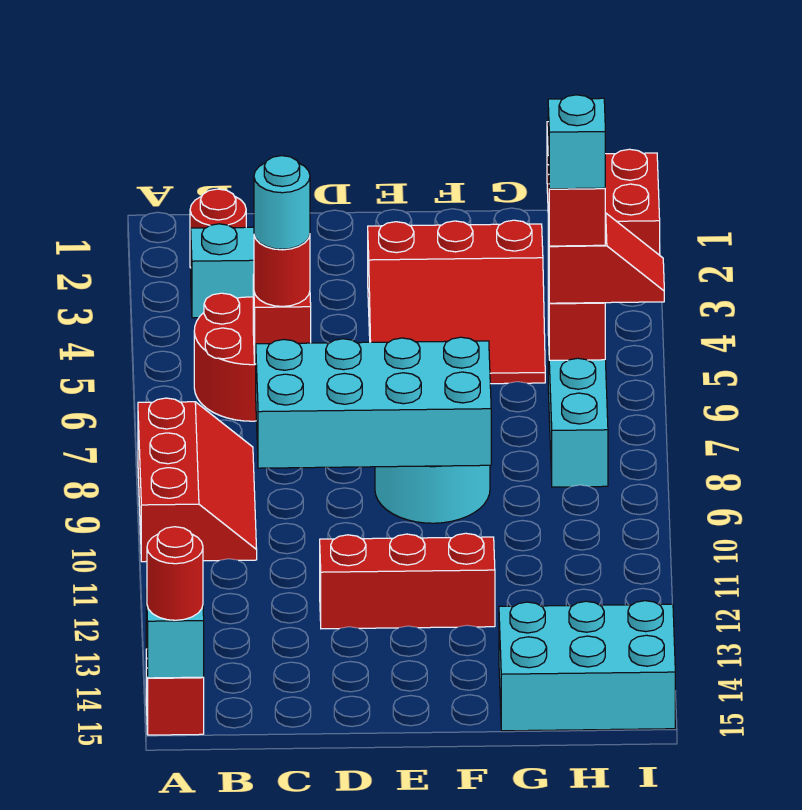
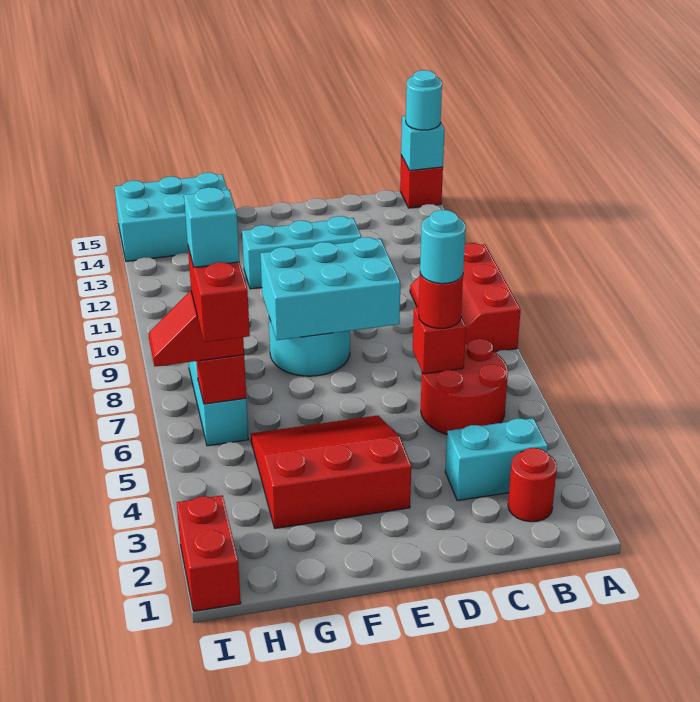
red round brick A15 level 3 -> cyan round brick A15 level 3
cyan brick C8:F9 level 2 -> cyan brick D8:F9 level 2
red brick D12:F12 level 1 -> cyan brick D12:F12 level 1

